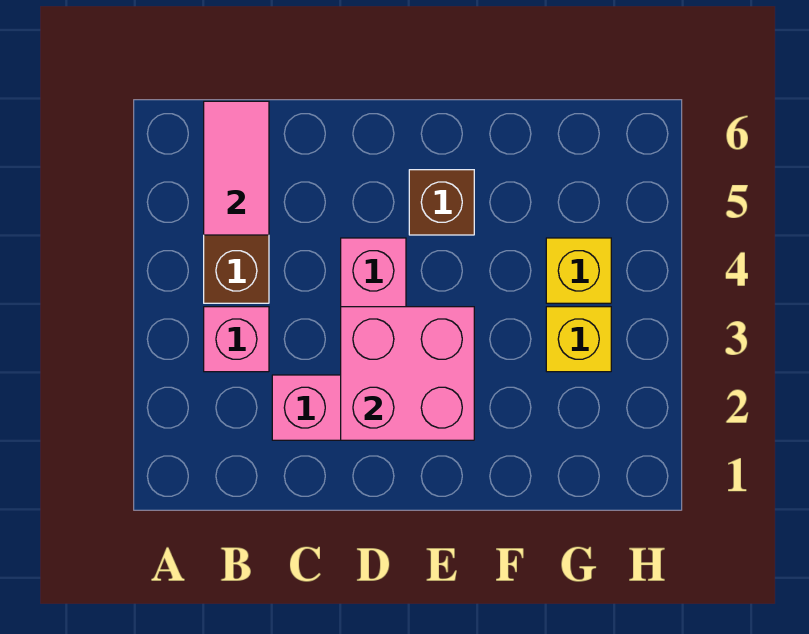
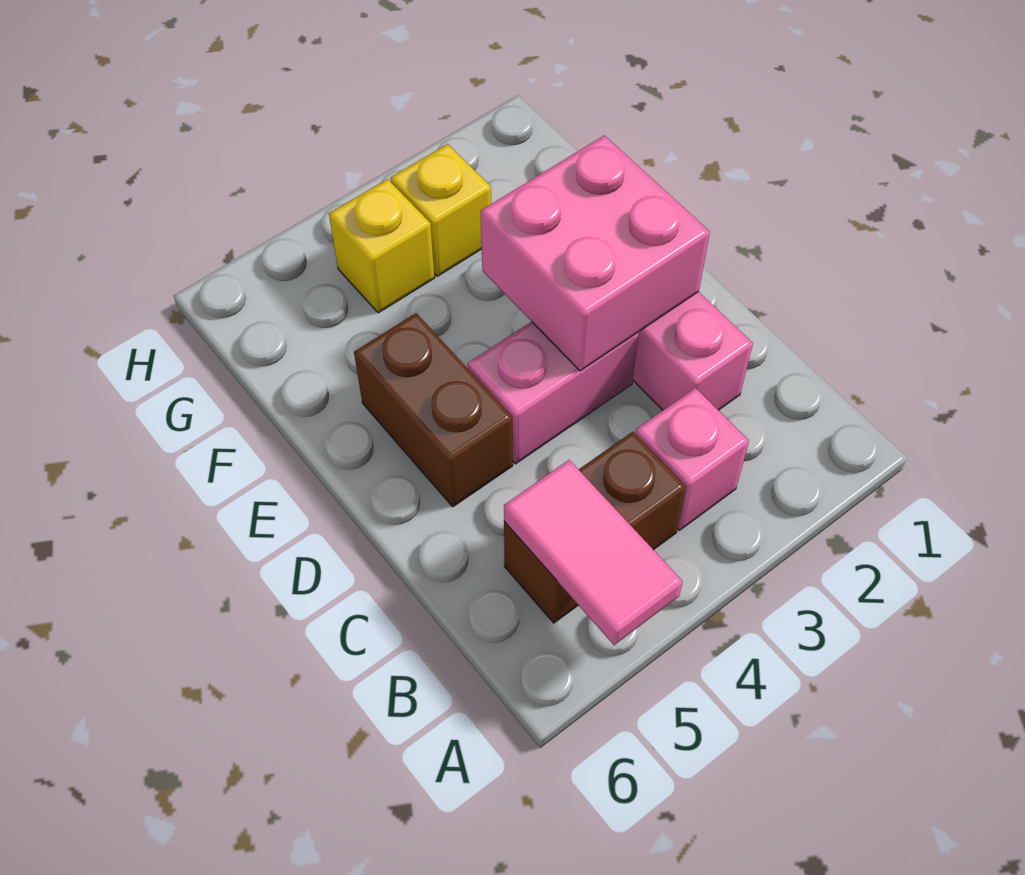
pink tile B5:B6 level 2 -> pink tile A5:B5 level 2
brown brick E5 level 1 -> brown brick D5:E5 level 1

